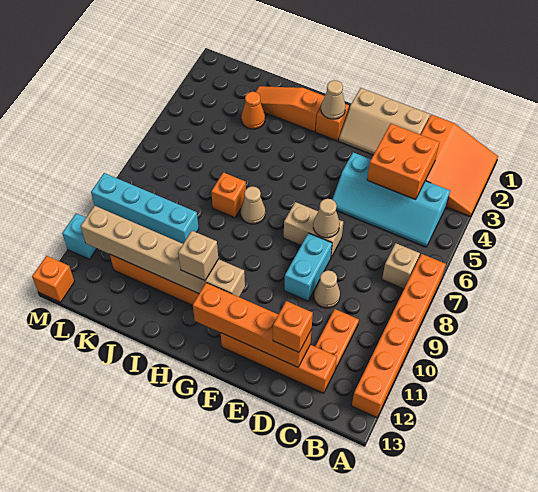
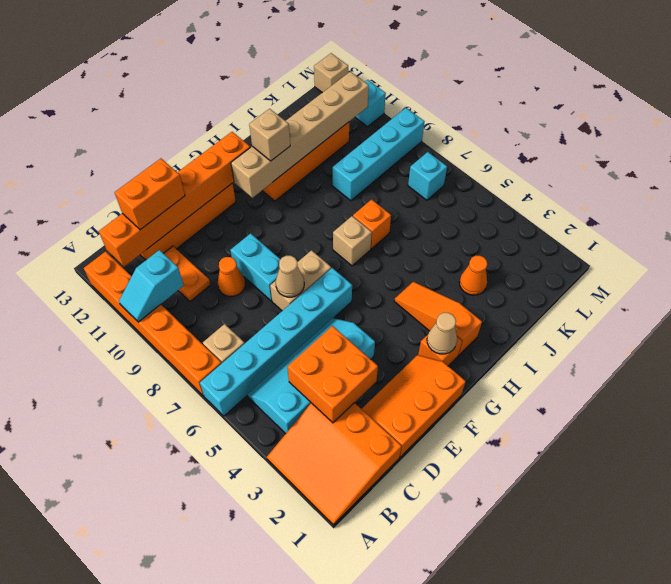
none -> cyan brick A6:F6 level 1
none -> cyan slope A10:B10 level 2 top B
tan slope D1:F2 level 1 top 1 -> orange slope D1:F2 level 1 top 1
tan cone D9 level 1 -> orange cone D9 level 1
orange brick D12:G12 level 2 -> orange brick B12:G12 level 2
orange brick D12 level 3 -> orange brick C12:D12 level 3
orange slope H2:J2 level 1 top H -> orange slope H2:H4 level 1 top 2
tan cone H7 level 1 -> tan brick H7 level 1
none -> cyan brick L7 level 1
orange brick M13 level 1 -> tan brick M13 level 1

